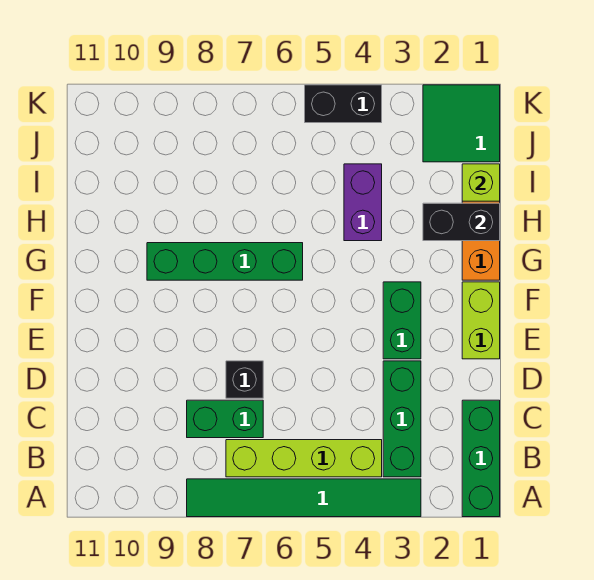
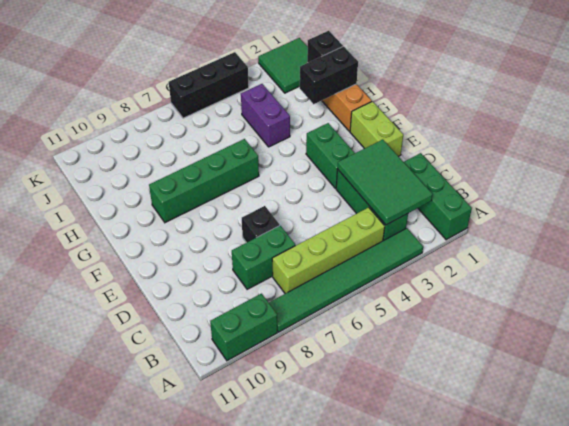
none -> green brick A9:A10 level 1
none -> green tile B2:D3 level 2
lime brick I1 level 2 -> black brick I1 level 2
black brick K4:K5 level 1 -> black brick K4:K6 level 1

